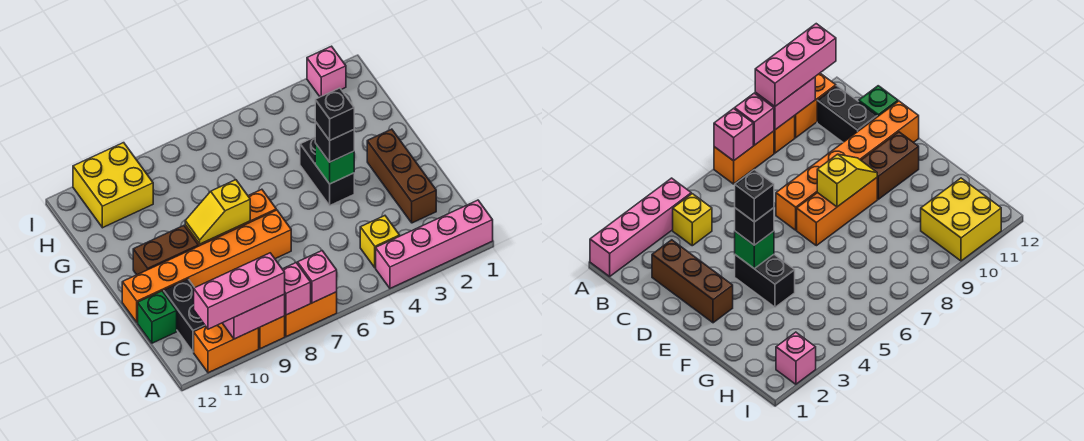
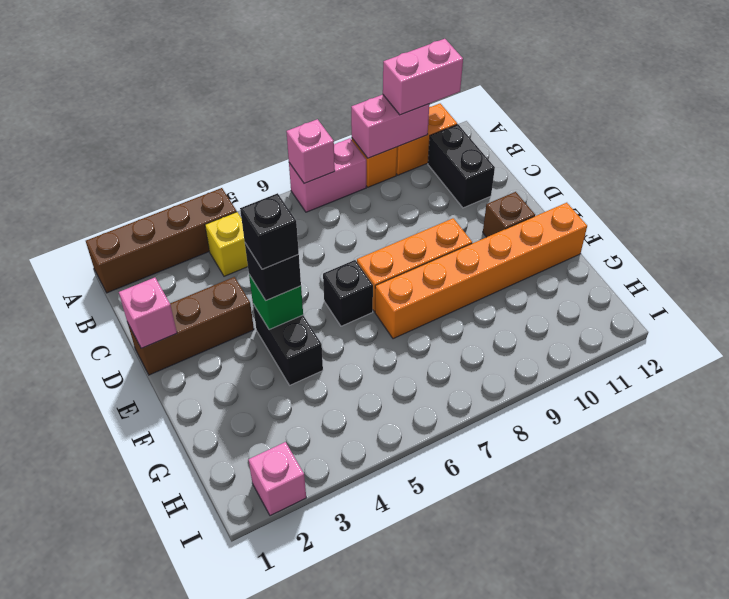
pink brick A1:A4 level 1 -> brown brick A1:A4 level 1
orange brick A7:A8 level 1 -> pink brick A7:A8 level 1
pink brick A8 level 2 -> pink brick D1 level 2
pink brick A9:A11 level 3 -> pink brick A10:A11 level 3
brown brick C2:E2 level 1 -> brown brick D1:D3 level 1
green brick C12 level 1 -> none
orange brick D7:D12 level 1 -> orange brick F7:F12 level 1
none -> black brick E6 level 1
yellow slope E8:E9 level 2 top 8 -> none
brown brick E10:E11 level 1 -> brown brick E11 level 1
yellow brick H10:I11 level 1 -> none

